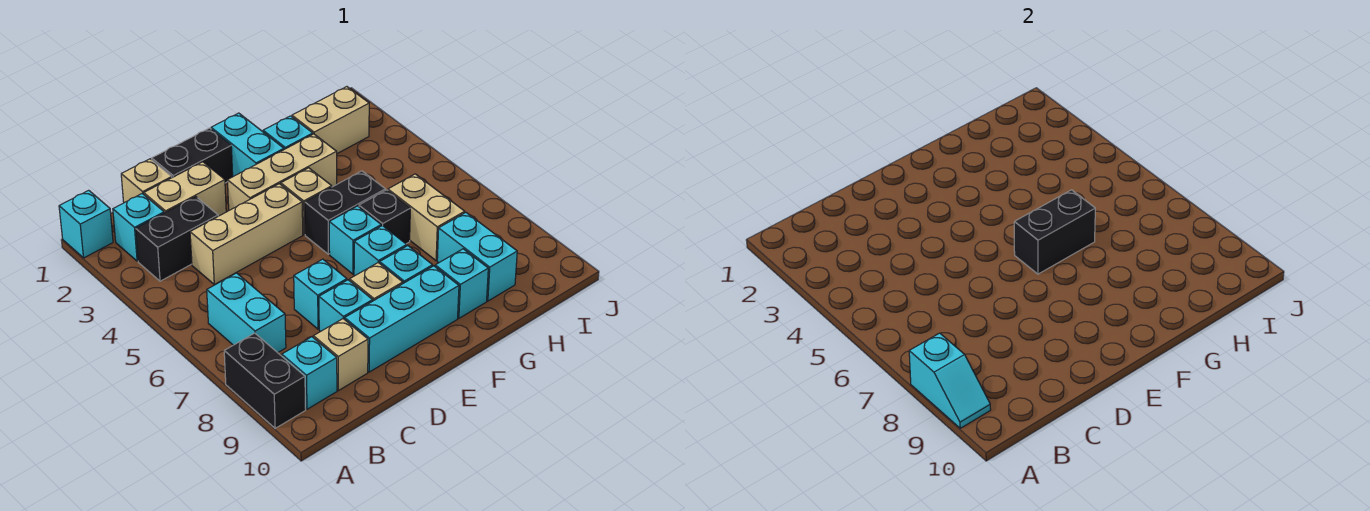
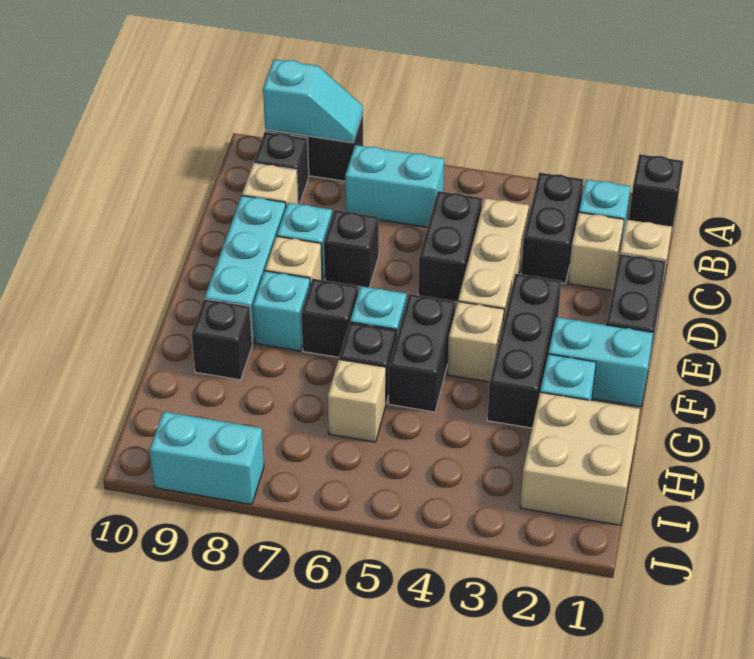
cyan brick A1 level 1 -> black brick A1 level 1
cyan slope A8:A9 level 2 top 8 -> cyan slope A8:A9 level 2 top 9
cyan brick B9 level 1 -> black brick B9 level 1
tan brick C2:D2 level 1 -> tan brick C2 level 1
cyan brick D7 level 1 -> black brick D7 level 1
tan brick E3:G3 level 1 -> black brick E3:G3 level 1
black brick F6:G6 level 2 -> black brick C5:D5 level 1
cyan brick F7 level 1 -> black brick F7 level 1
cyan brick G9 level 1 -> black brick G9 level 1
tan brick H2:I2 level 1 -> tan brick H1:I2 level 1
tan brick H6:H7 level 1 -> tan brick H6 level 1
cyan brick H8:H9 level 1 -> cyan brick J8:J9 level 1

